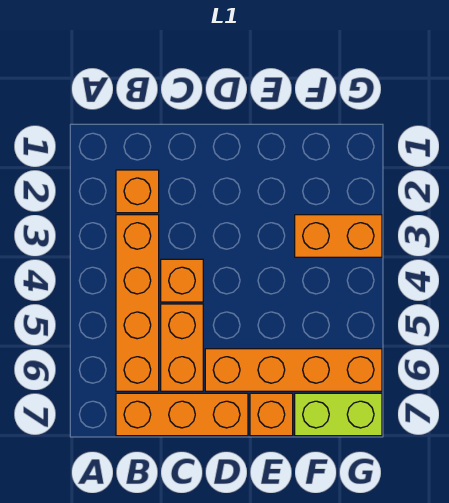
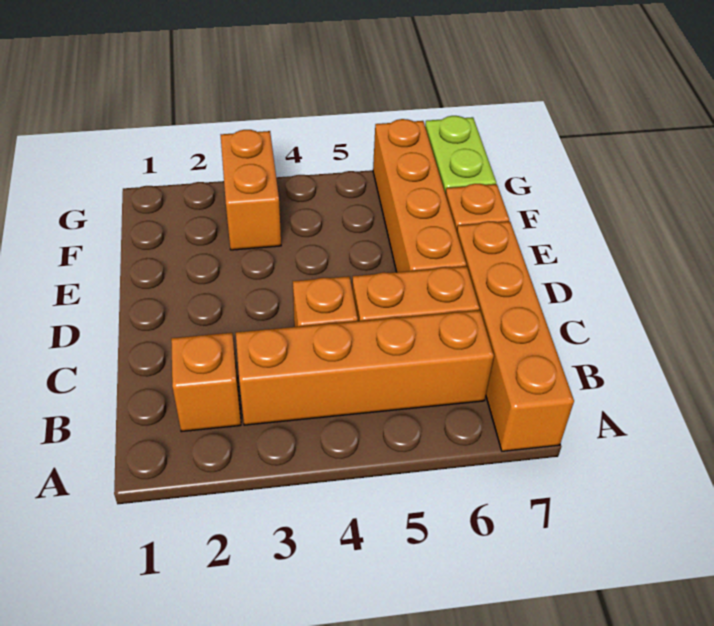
orange brick B7:D7 level 1 -> orange brick A7:D7 level 1

